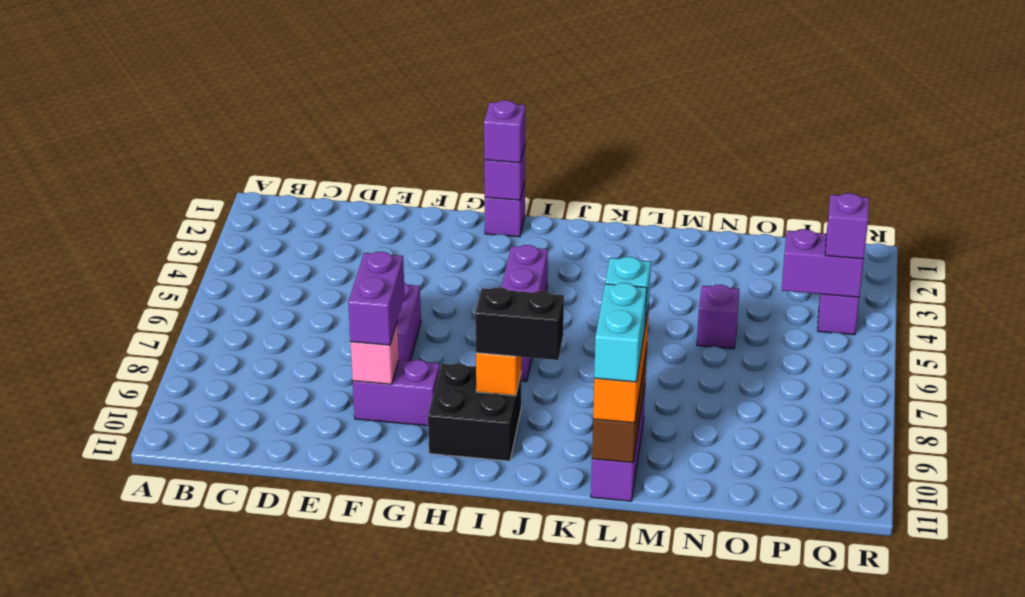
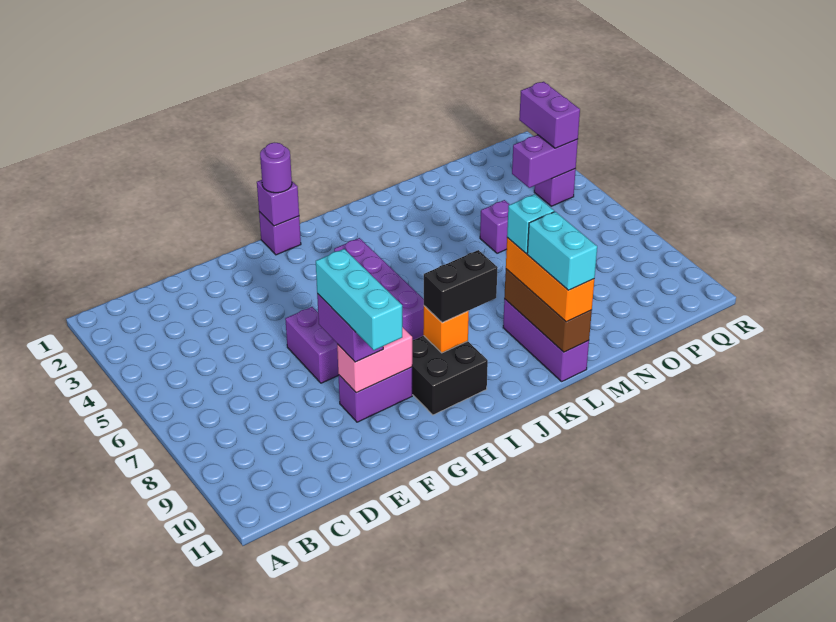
none -> cyan brick F8:F10 level 4
pink brick F9 level 2 -> pink brick F9:G9 level 2
purple brick H1 level 3 -> purple round brick H1 level 3
purple brick Q4 level 3 -> purple brick Q3:Q4 level 3

